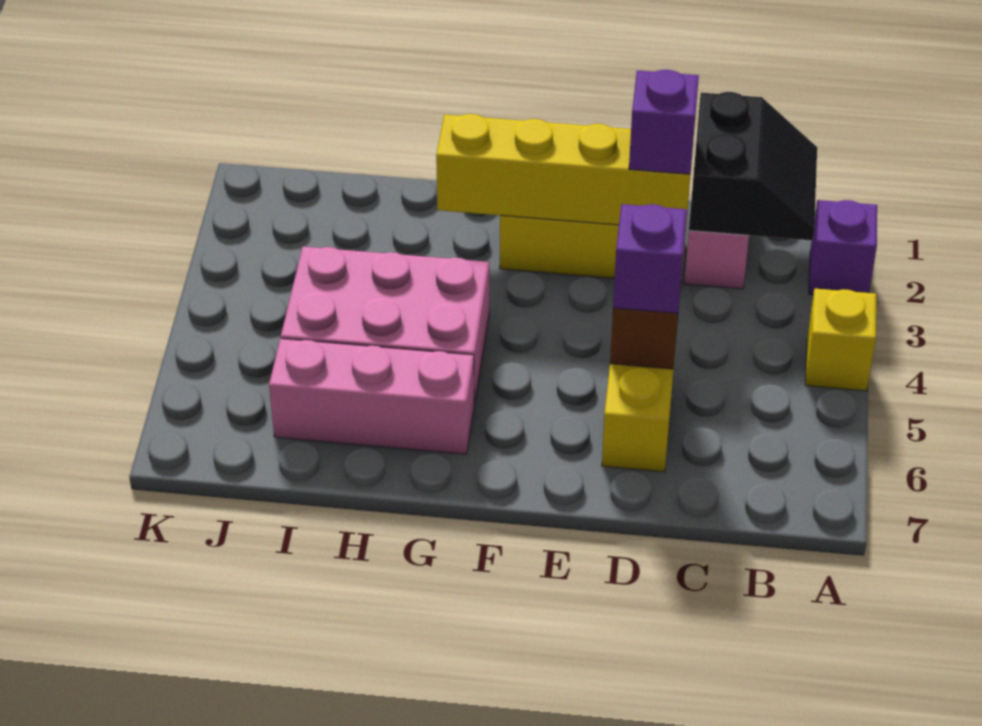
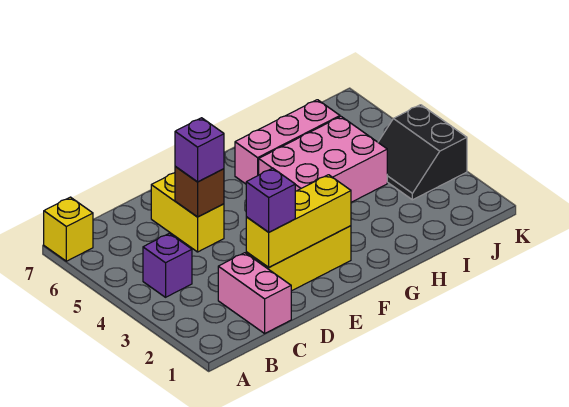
purple brick A2 level 1 -> purple brick B4 level 1
yellow brick A4 level 1 -> yellow brick A7 level 1
black slope B1:C2 level 2 top C -> black slope J3:K4 level 1 top K
yellow brick D2:G2 level 2 -> yellow brick D2:F2 level 2

